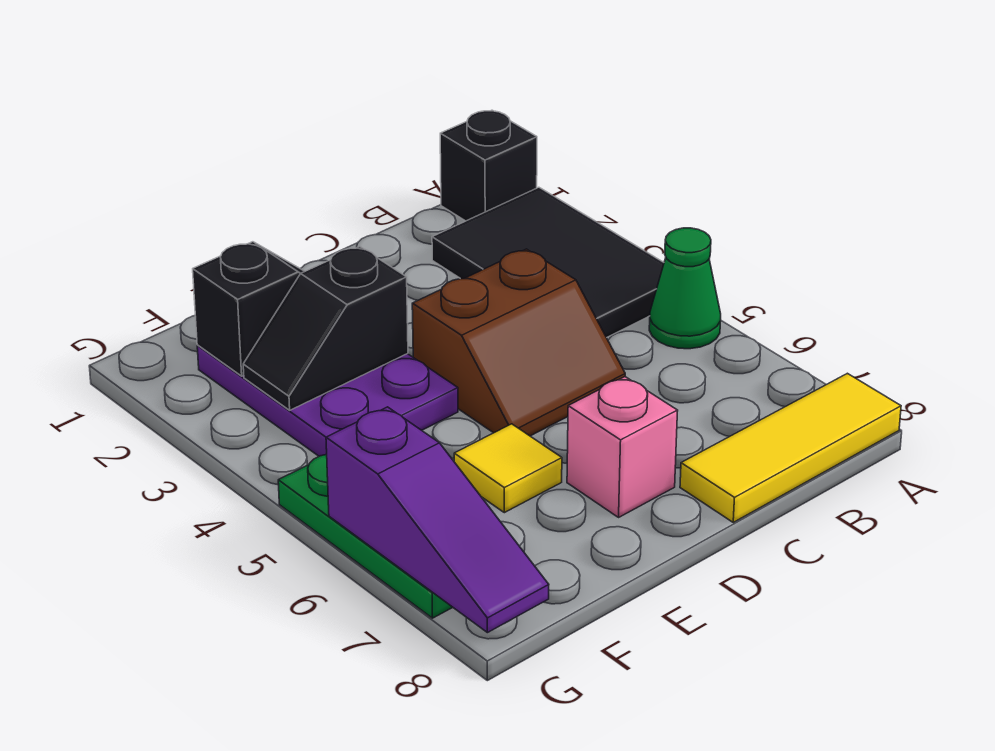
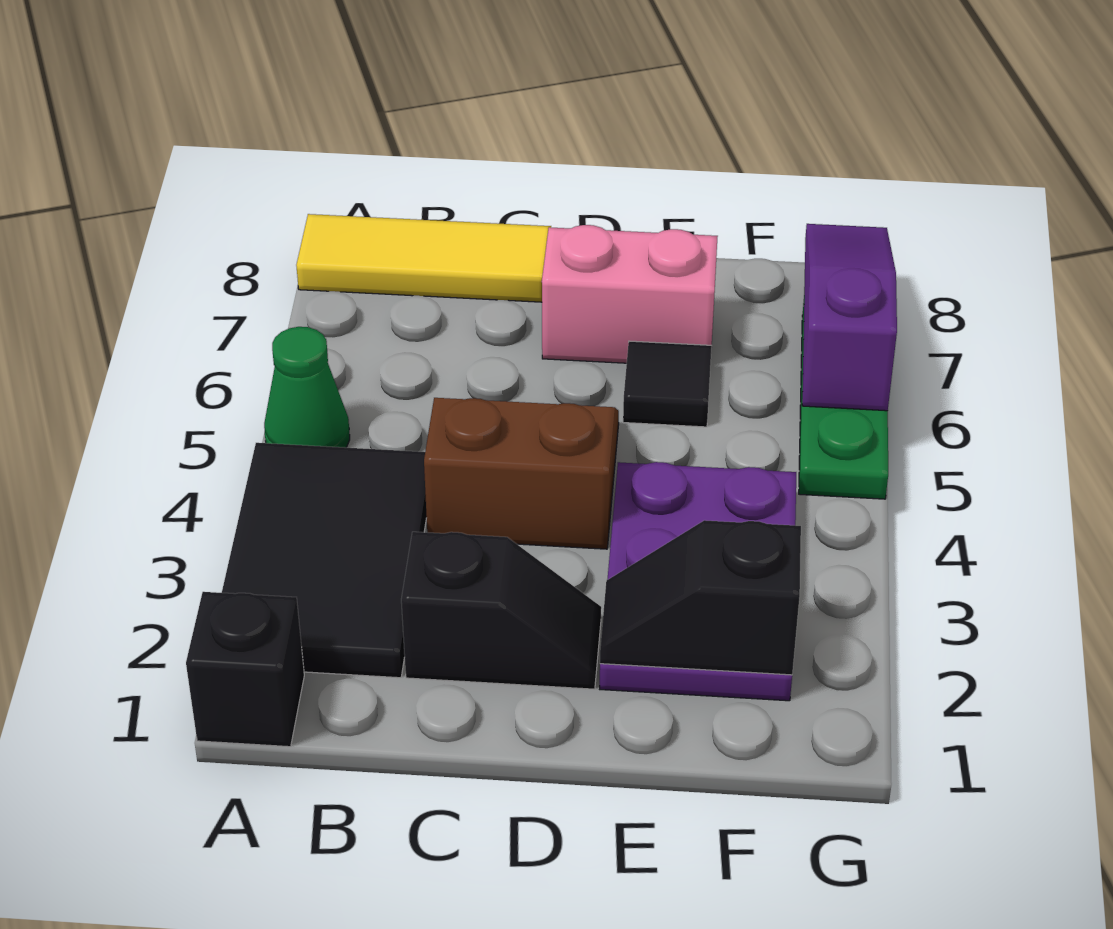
pink brick D7 level 1 -> pink brick D7:E7 level 1
black slope E3:F3 level 2 top E -> black slope C2:D2 level 1 top C
yellow tile E6 level 1 -> black tile E6 level 1

